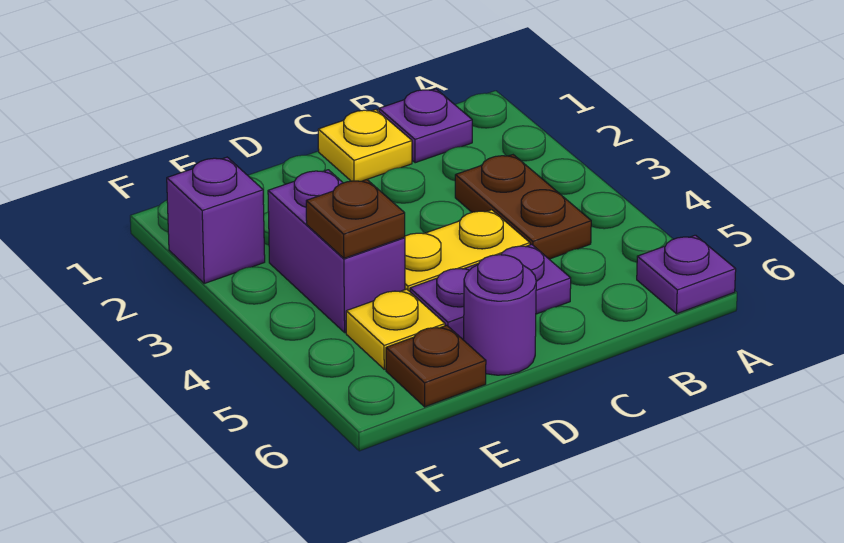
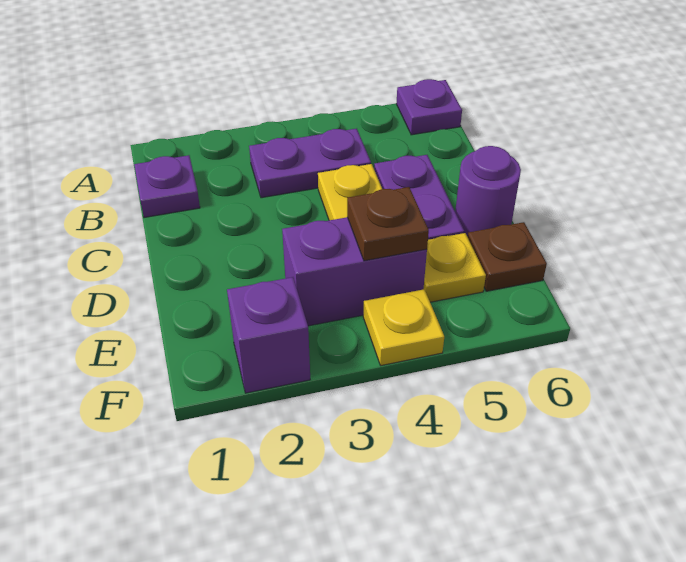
brown plate B3:B4 level 1 -> purple plate B3:B4 level 1
yellow plate C1 level 1 -> yellow plate F4 level 1

